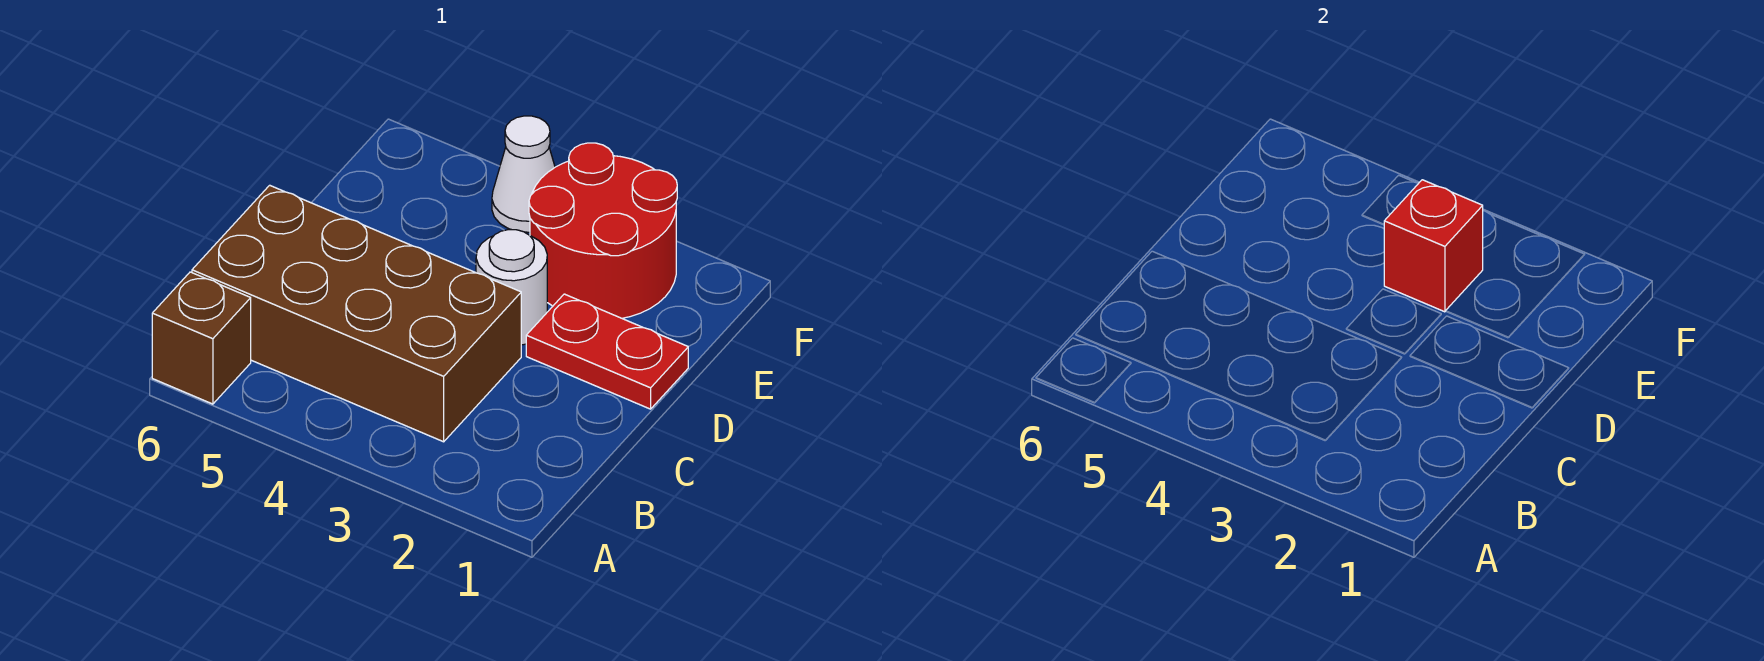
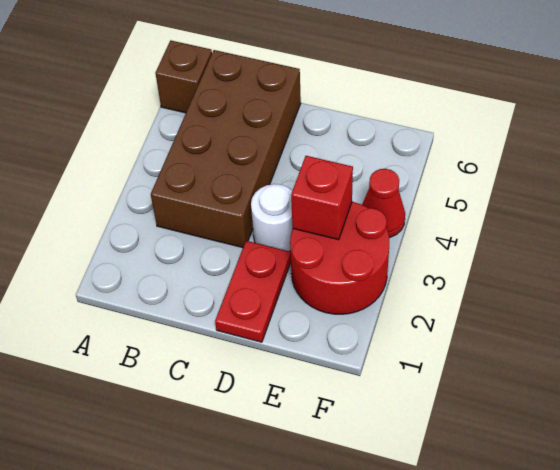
white cone F4 level 1 -> red cone F4 level 1

